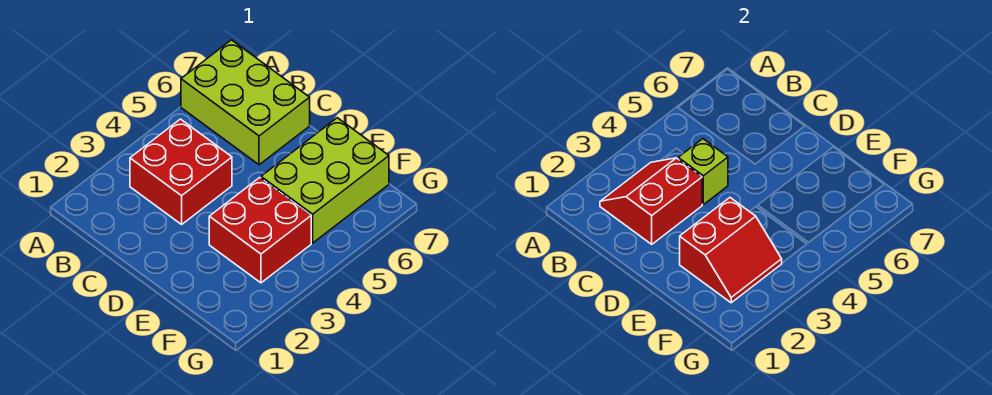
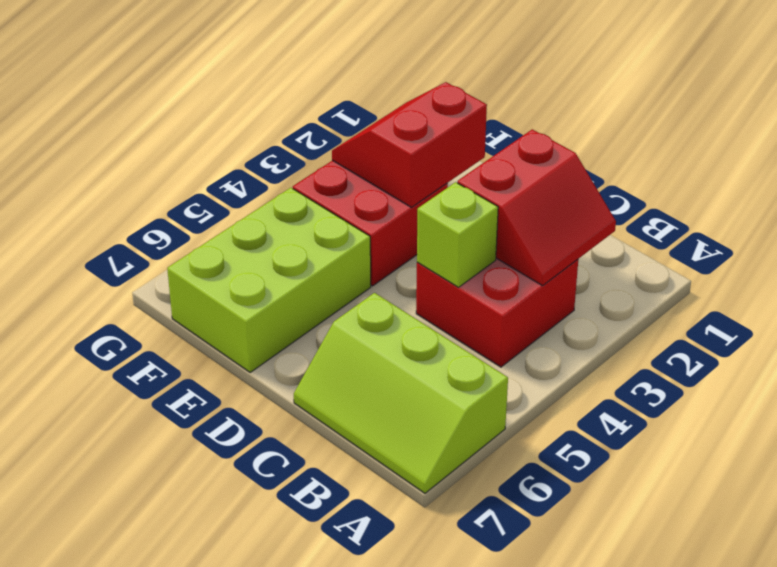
lime brick A6:C7 level 1 -> lime slope A6:C7 level 1 top 6

